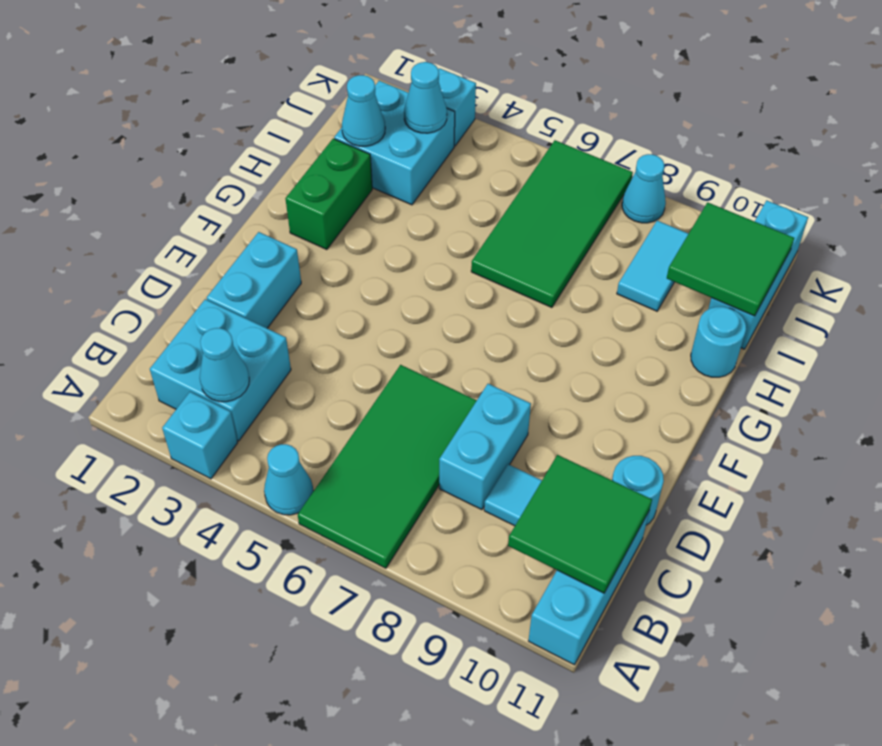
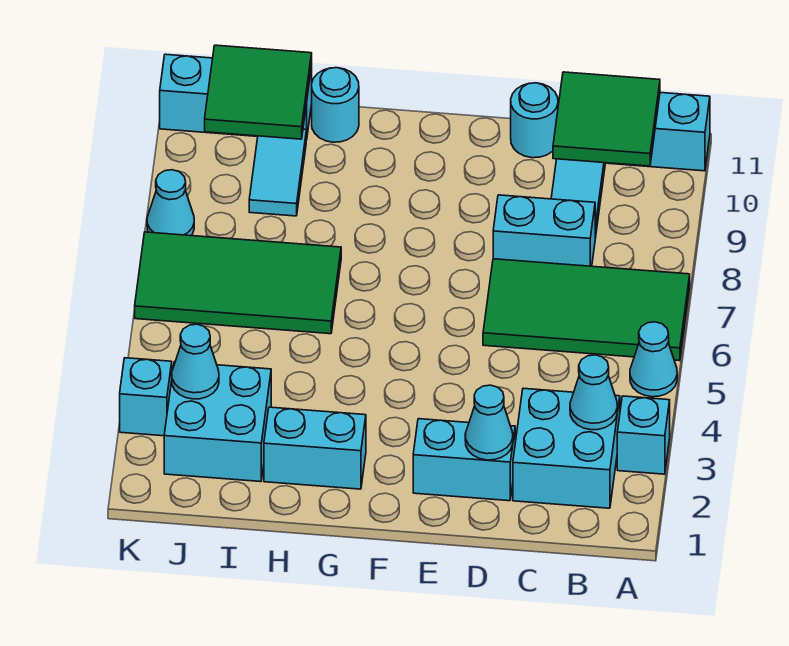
green brick G2:H2 level 1 -> cyan brick G2:H2 level 1
cyan cone I2 level 2 -> cyan cone D2 level 2
cyan tile I9:J9 level 1 -> cyan tile I9:I10 level 1

